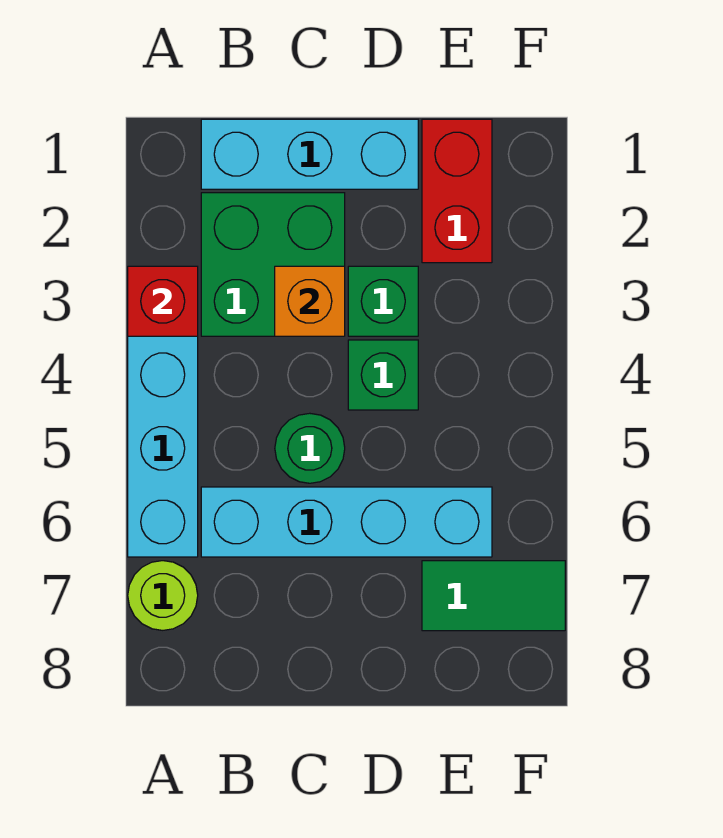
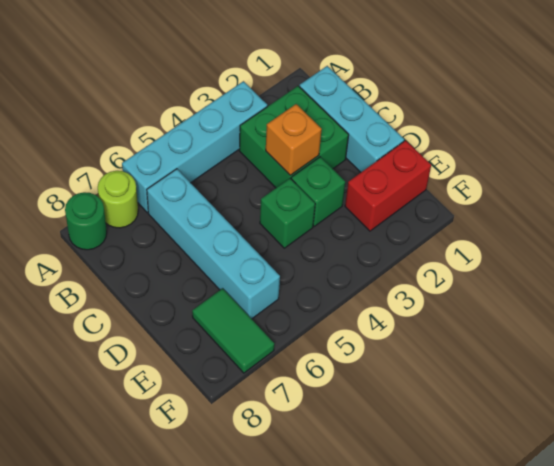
red brick A3 level 2 -> none
green round brick C5 level 1 -> green round brick A8 level 1

